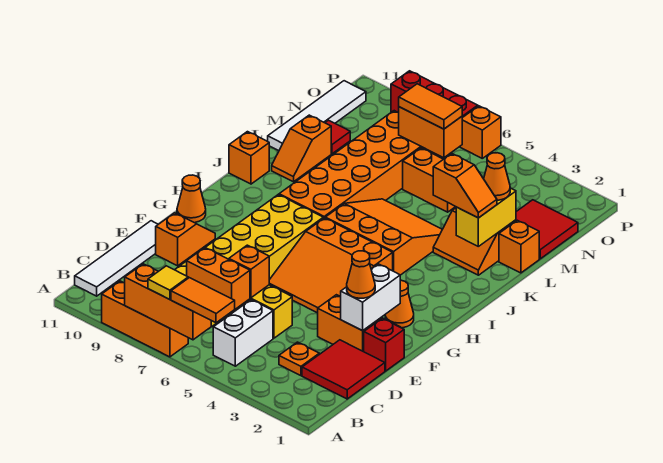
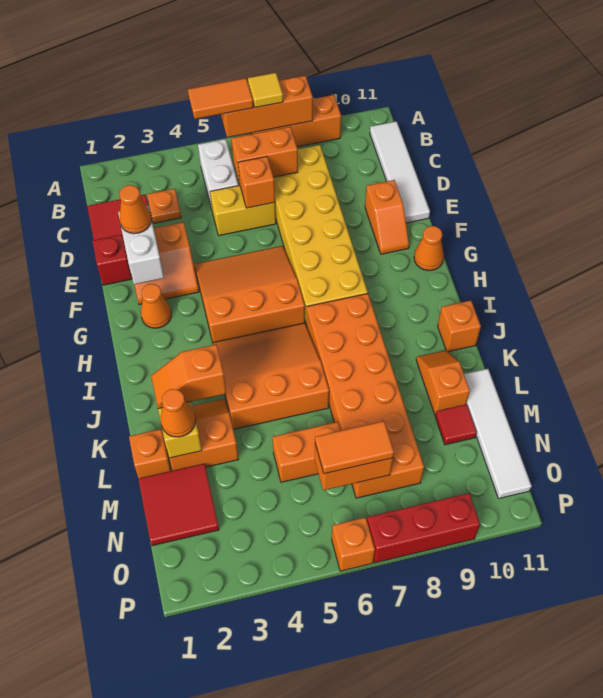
orange slope I4:K6 level 1 top I -> orange slope I4:K6 level 1 top K

